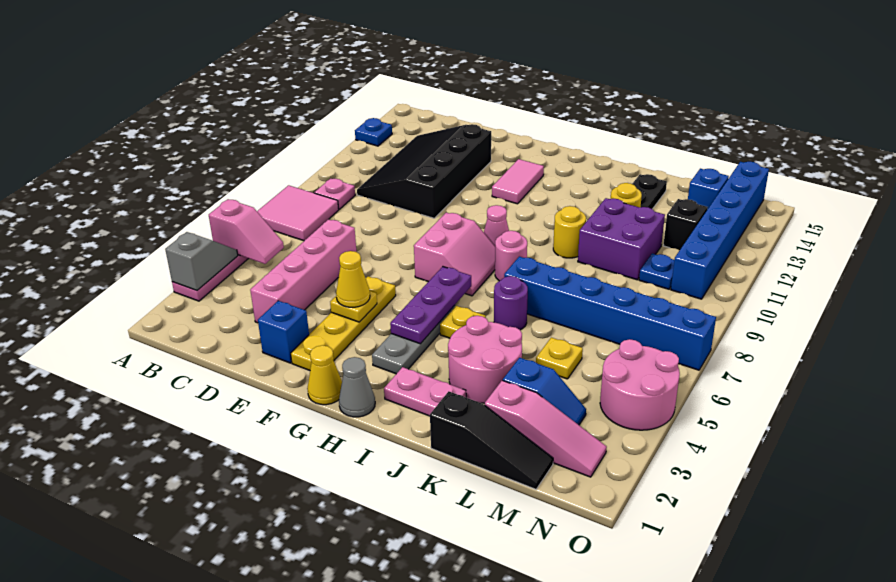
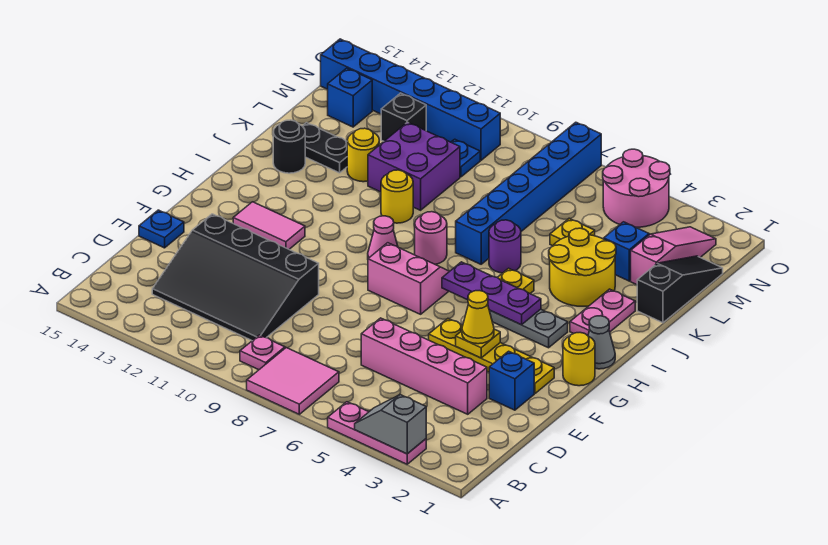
pink slope A5:B5 level 2 top A -> none
blue plate A13 level 1 -> blue plate E15 level 1
yellow cone G1 level 1 -> yellow round brick G1 level 1
pink round brick J3:K4 level 1 -> yellow round brick J3:K4 level 1
none -> black round brick J14 level 1

